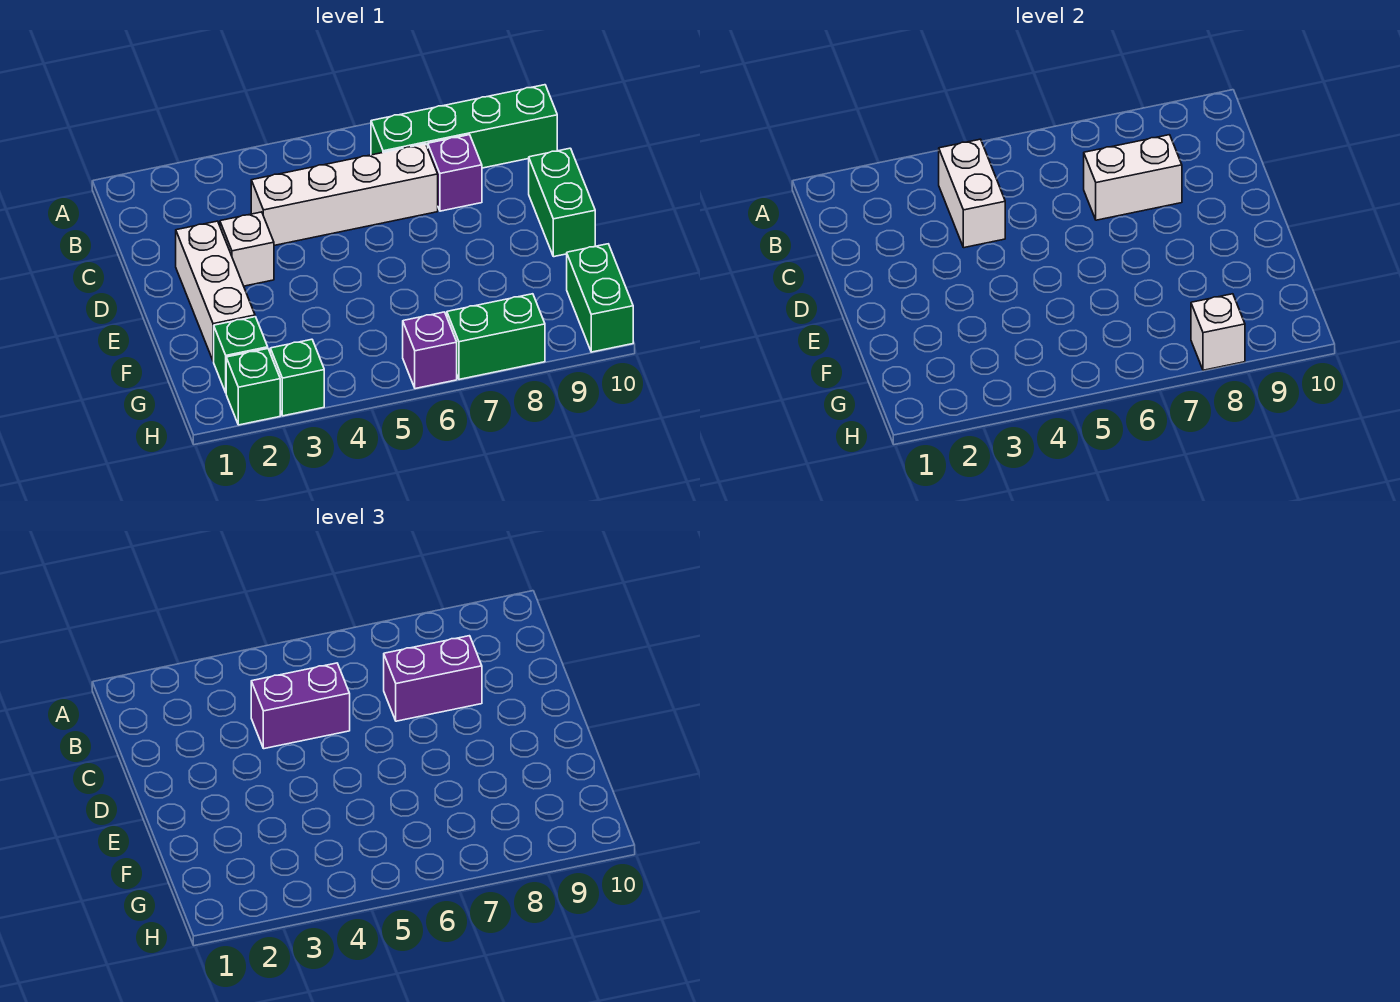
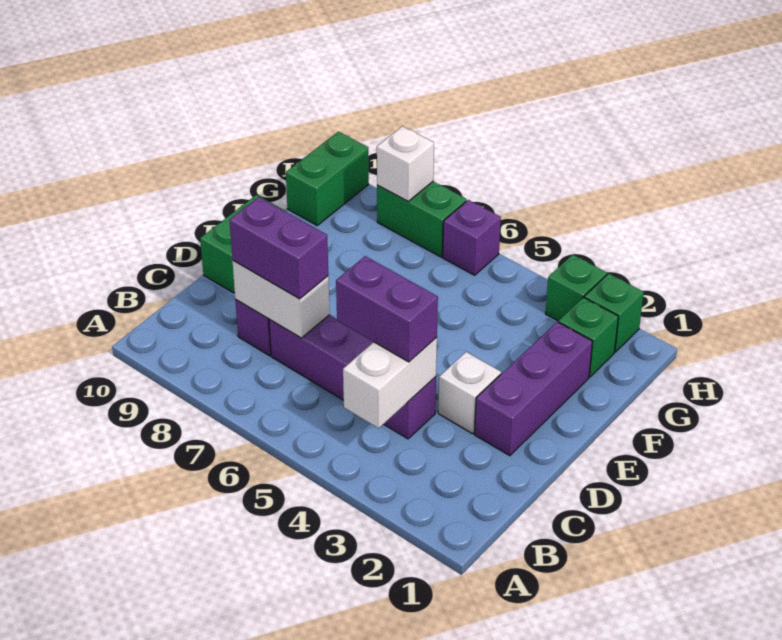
green brick B7:B10 level 1 -> none
white brick C4:C7 level 1 -> purple brick C4:C7 level 1
white brick D2:F2 level 1 -> purple brick D2:F2 level 1

